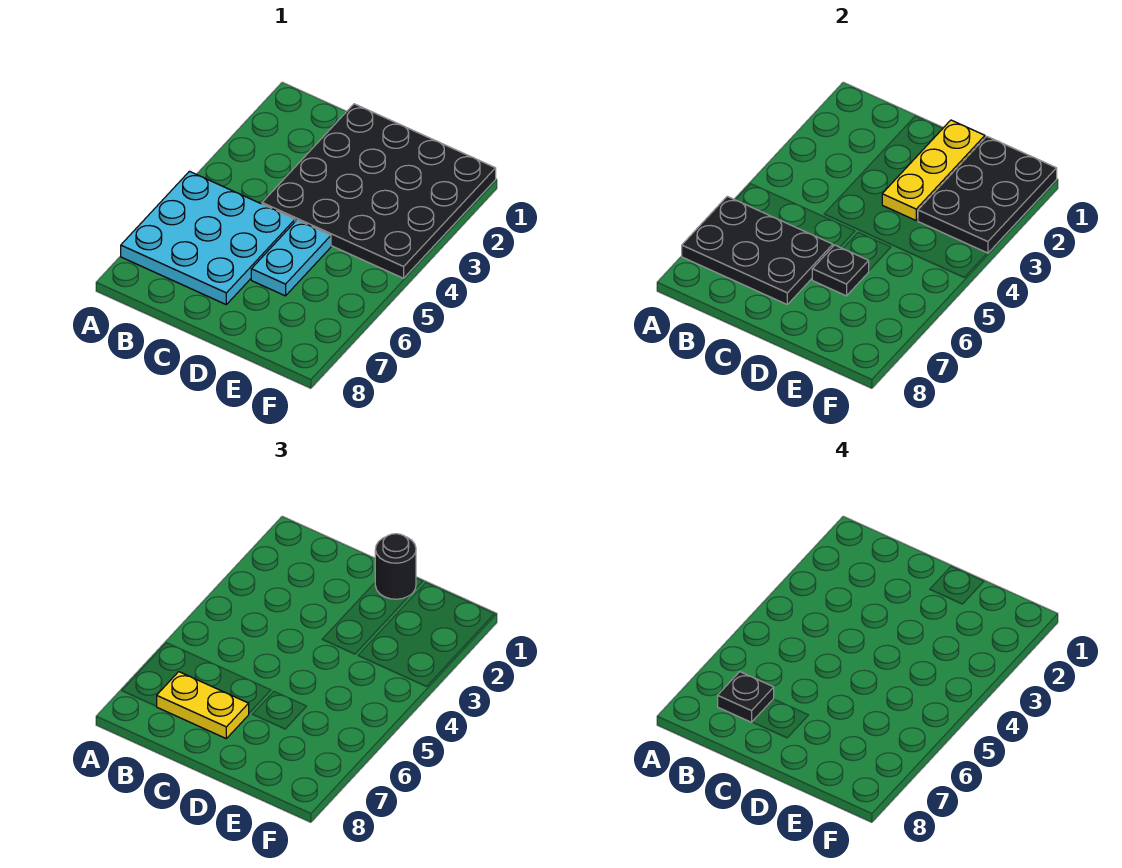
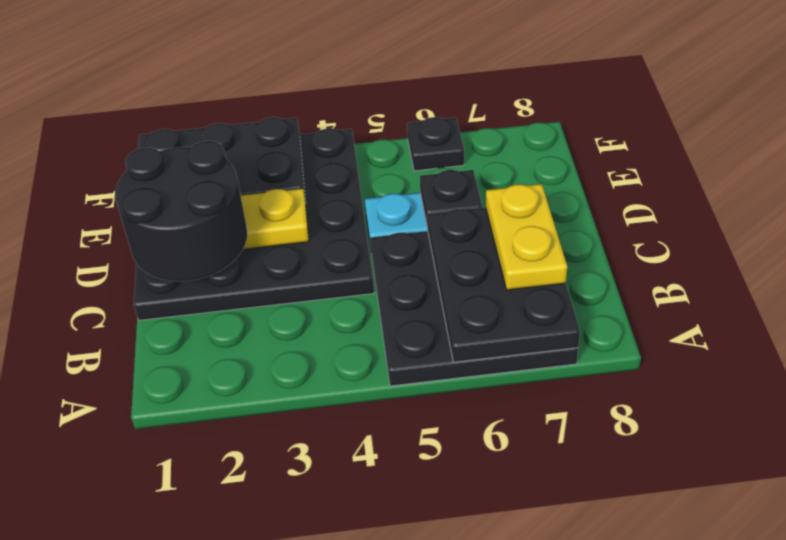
cyan plate A5:C7 level 1 -> black plate A5:C7 level 1
black plate B7 level 4 -> black plate F6 level 1
black round brick D1 level 3 -> black round brick C1:D2 level 3

